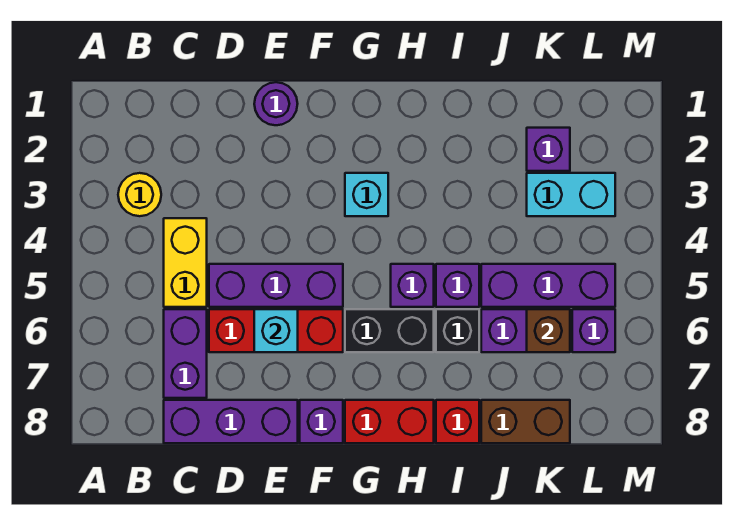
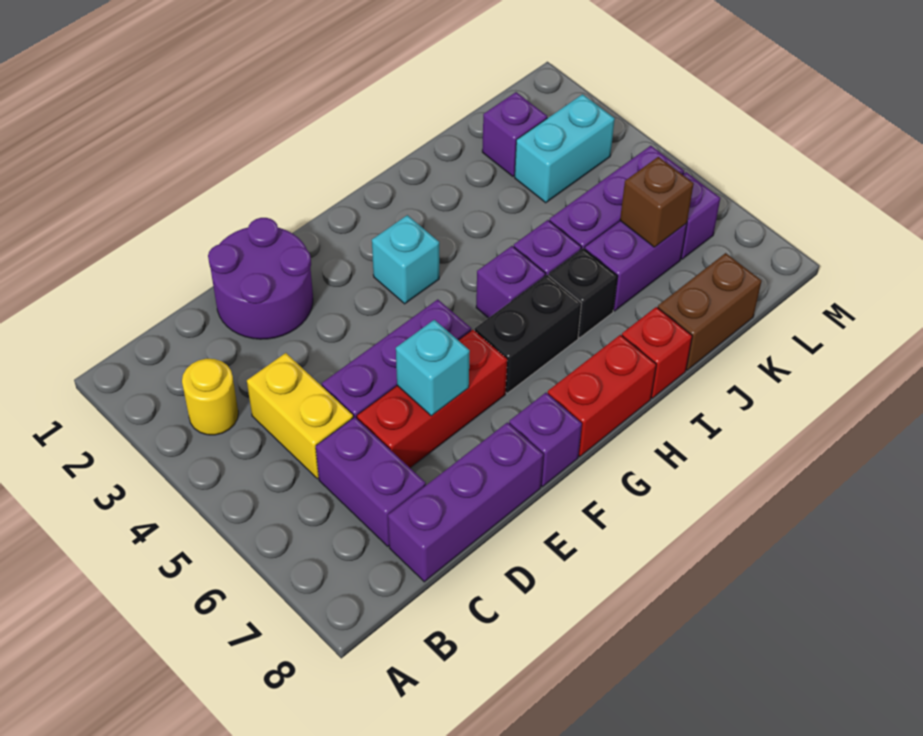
purple round brick E1 level 1 -> purple round brick D1:E2 level 1

